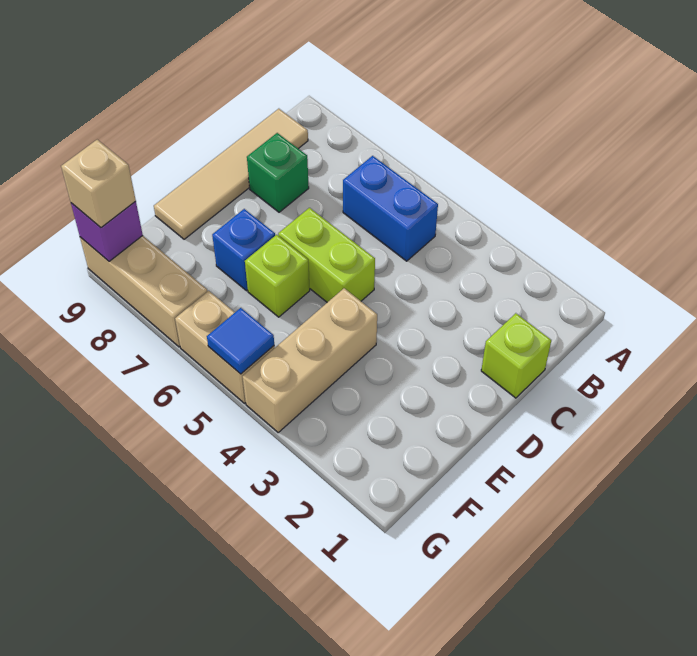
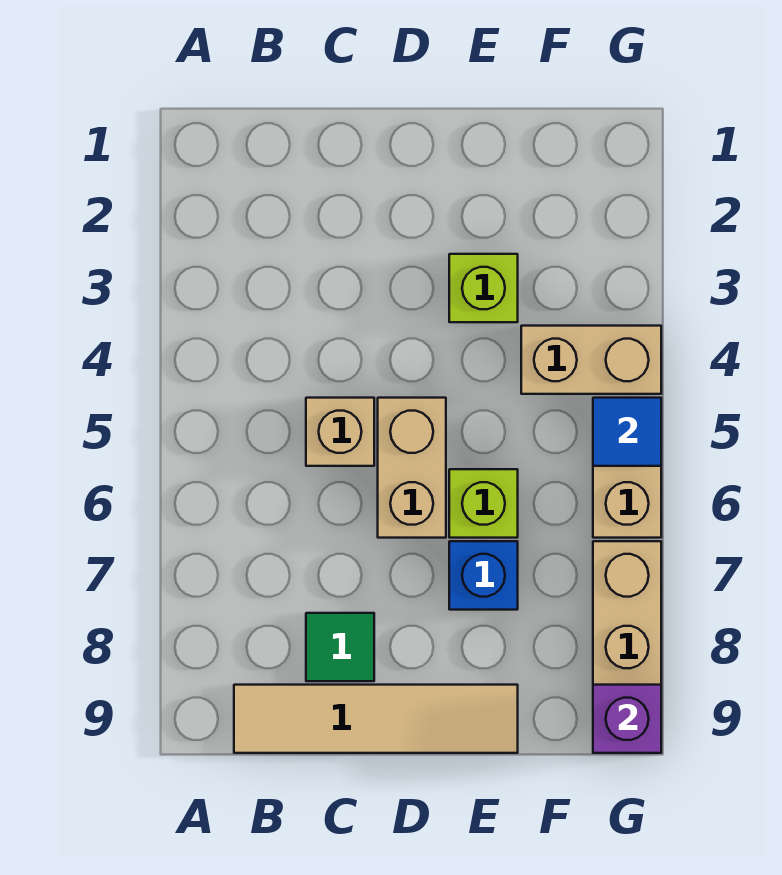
blue brick B5:B6 level 1 -> none
lime brick C1 level 1 -> lime brick E3 level 1
green brick C8 level 1 -> green tile C8 level 1
lime brick D5:D6 level 1 -> tan brick D5:D6 level 1
tan brick E4:G4 level 1 -> tan brick F4:G4 level 1
tan brick G9 level 3 -> tan brick C5 level 1

